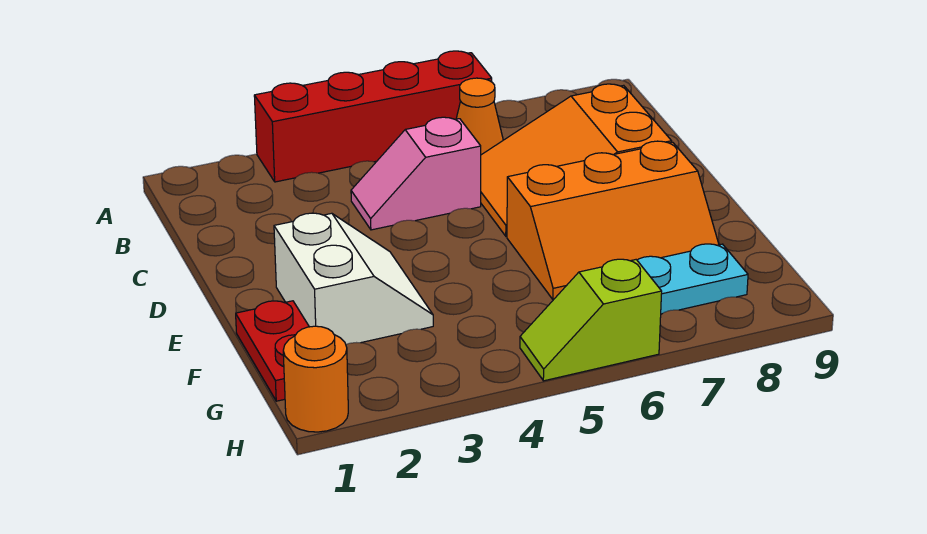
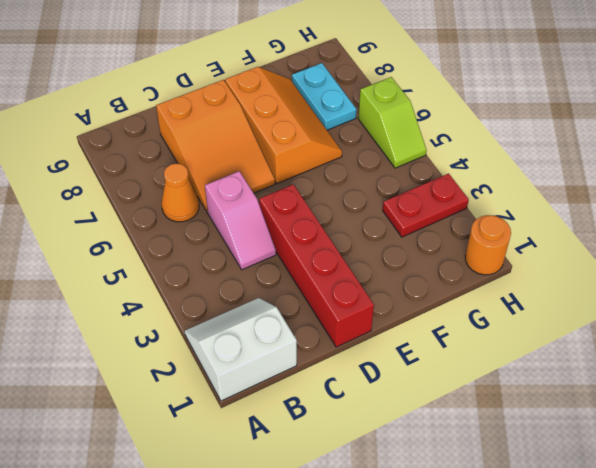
red brick A3:A6 level 1 -> red brick D1:D4 level 1
white slope E2:F3 level 1 top 2 -> white slope A1:B2 level 1 top 1
red plate F1:G1 level 1 -> red plate G3:H3 level 1

